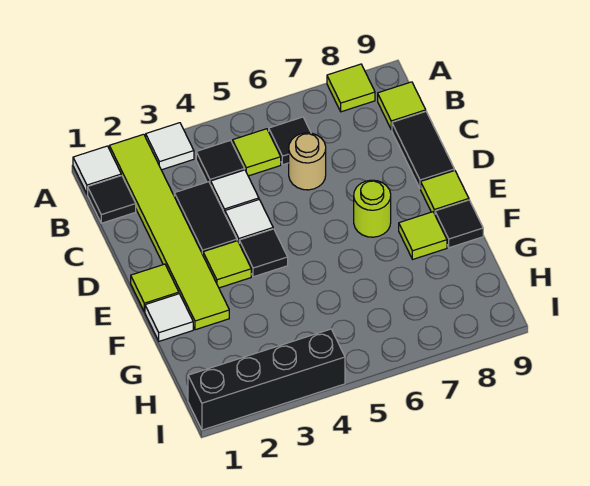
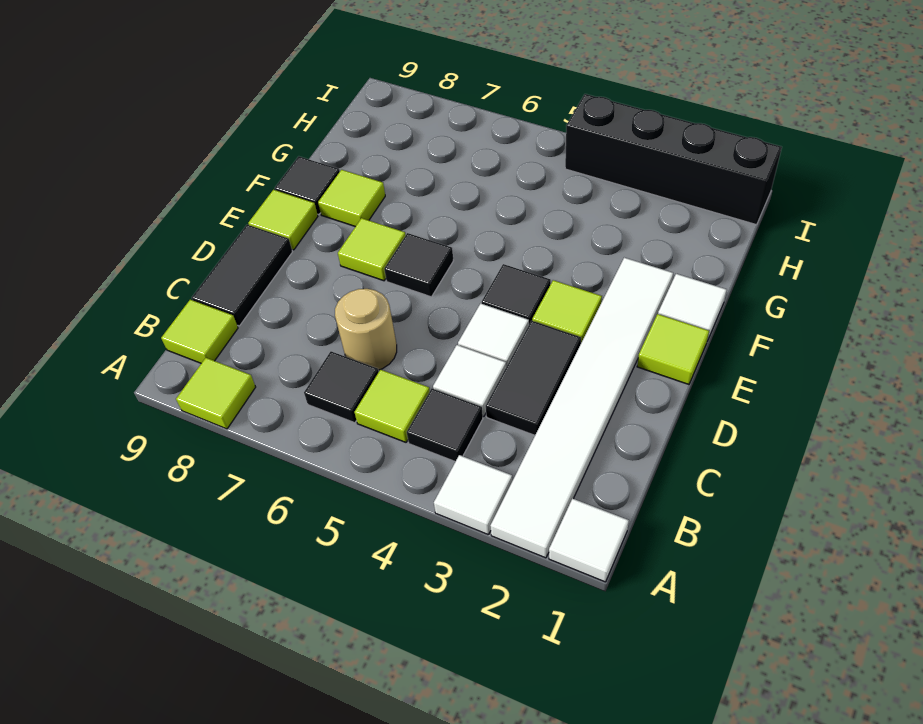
lime tile A2:F2 level 1 -> white tile A2:F2 level 1
black tile B1 level 1 -> black tile E6 level 1
lime round brick E7 level 1 -> lime tile E7 level 1

